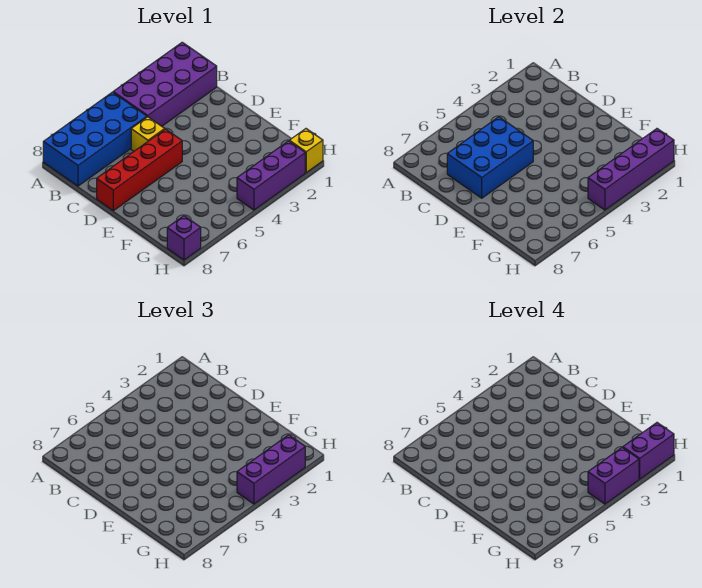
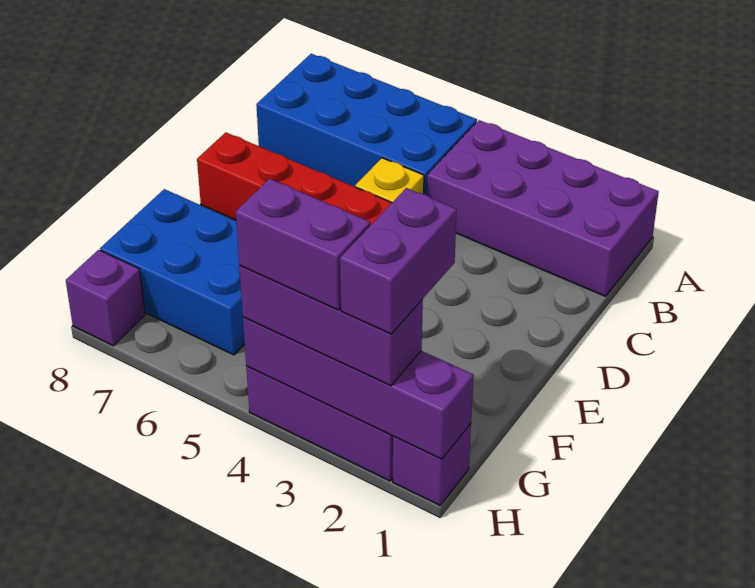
blue brick C5:D7 level 2 -> blue brick F6:G8 level 1
yellow brick H1 level 1 -> purple brick H1 level 1
purple brick H1:H2 level 4 -> purple brick G2:H2 level 4

